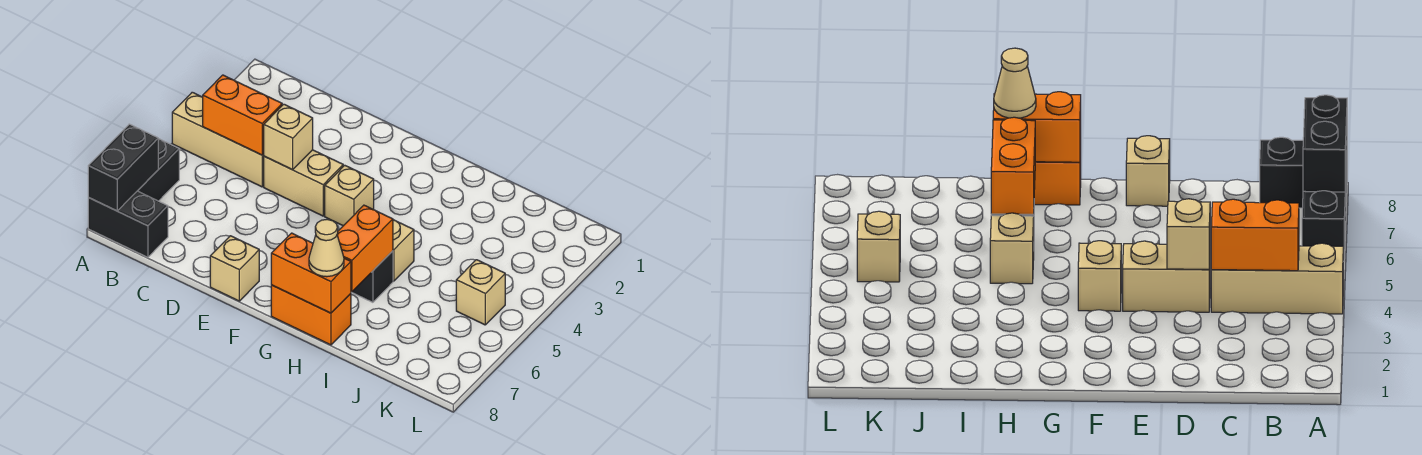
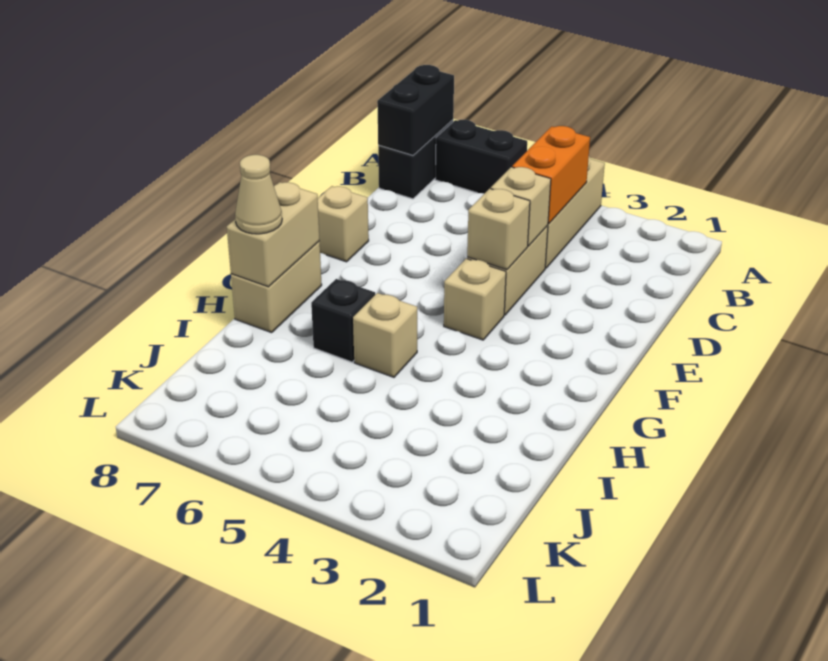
black brick A7:A8 level 2 -> black brick A8:B8 level 2
orange brick G8:H8 level 1 -> tan brick G8:H8 level 1
orange brick G8:H8 level 2 -> tan brick G8:H8 level 2
orange brick H6:H7 level 2 -> none
tan brick K5 level 1 -> tan brick E4 level 2

